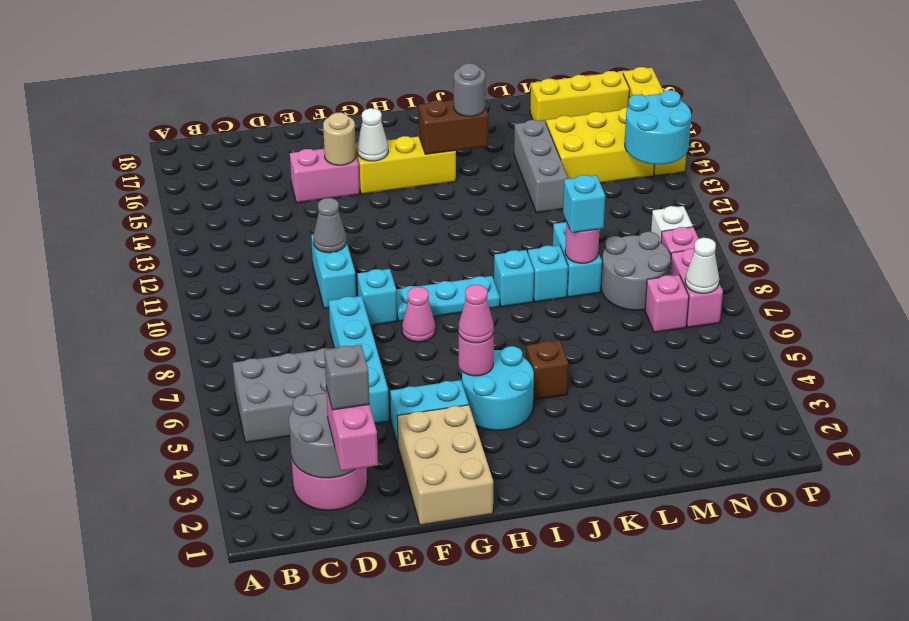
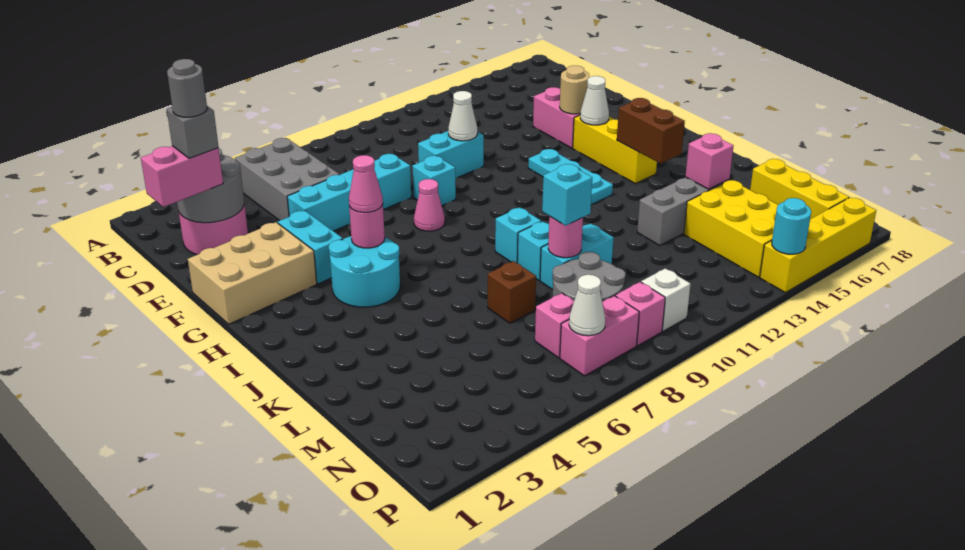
grey cone E11 level 2 -> white cone E11 level 2
cyan plate G9:I9 level 1 -> cyan plate G13:I13 level 1
brown brick J5 level 1 -> brown brick L7 level 1
grey round brick J15 level 3 -> grey round brick D2 level 5
none -> pink brick L15 level 2
cyan round brick O13:P14 level 2 -> cyan round brick P14 level 2

